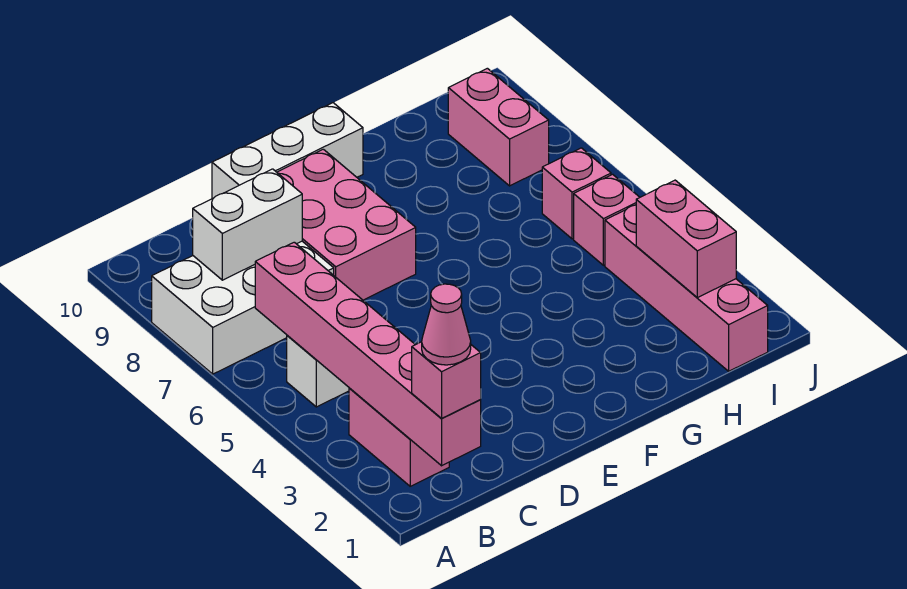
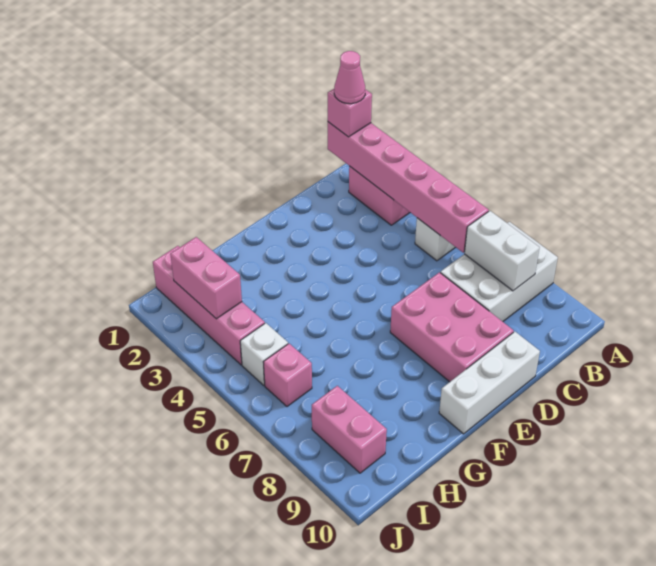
white brick B8:C8 level 2 -> white brick B7:B8 level 2
pink brick I5 level 1 -> white brick I5 level 1

